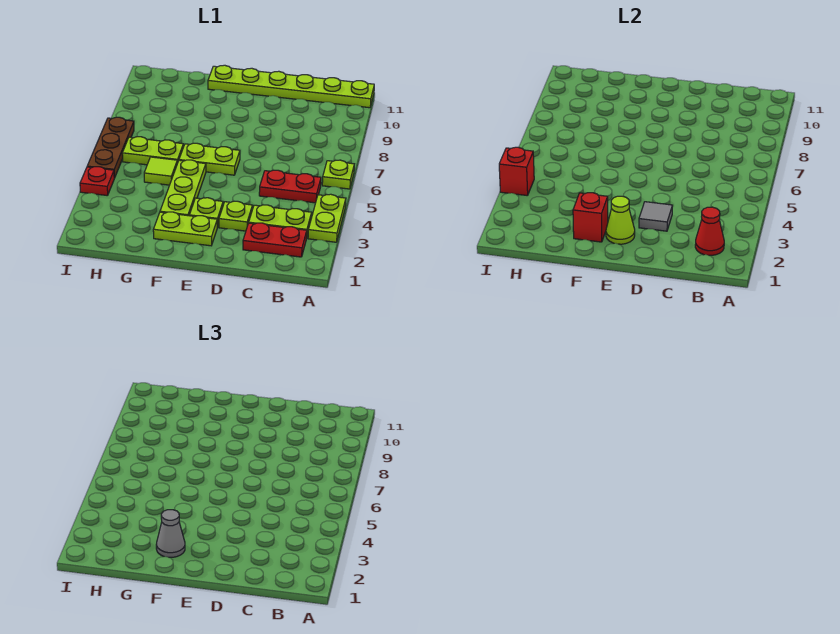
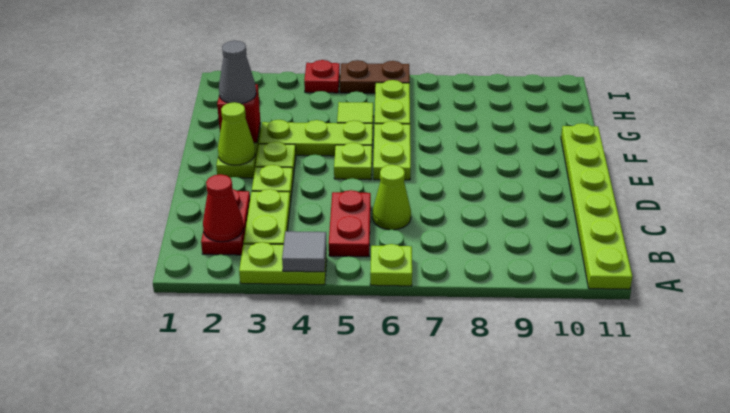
none -> lime cone C6 level 1
grey tile D3 level 2 -> grey tile A4 level 2
none -> lime plate E5 level 1
red brick I4 level 2 -> none
brown plate I5:I7 level 1 -> brown plate I5:I6 level 1

